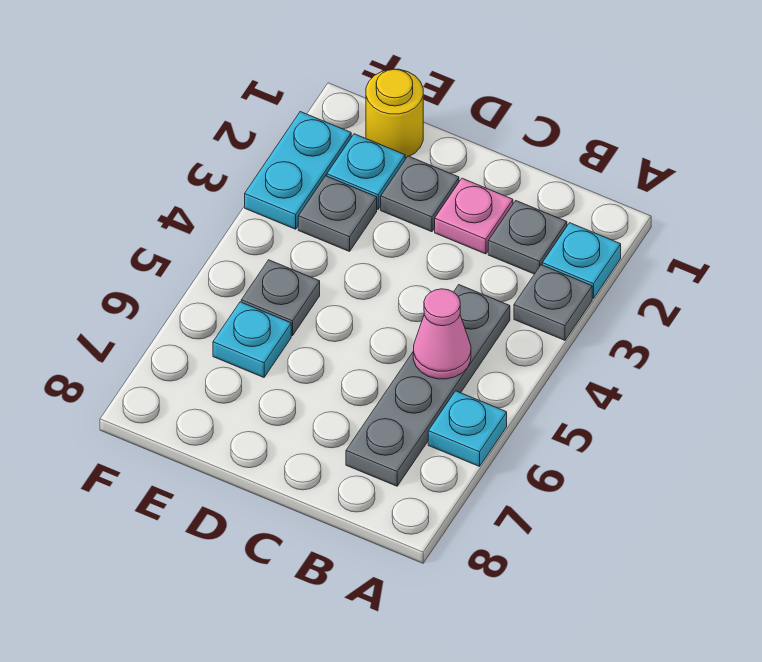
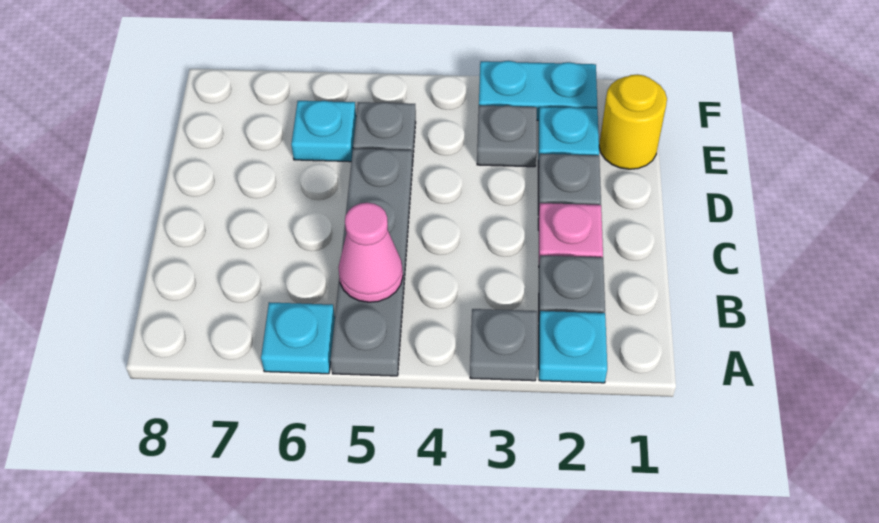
grey plate B4:B7 level 1 -> grey plate A5:D5 level 1

